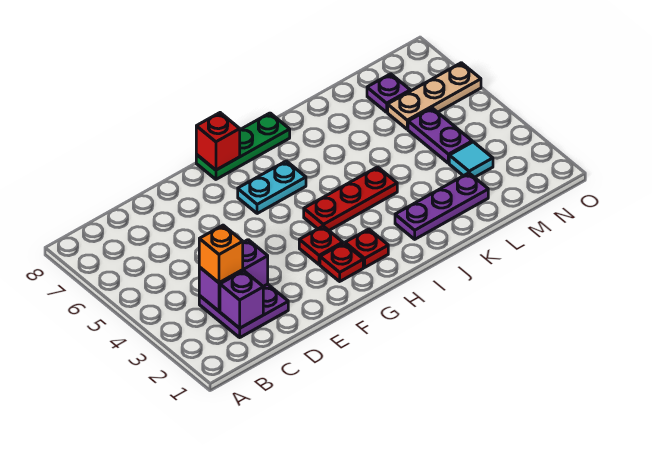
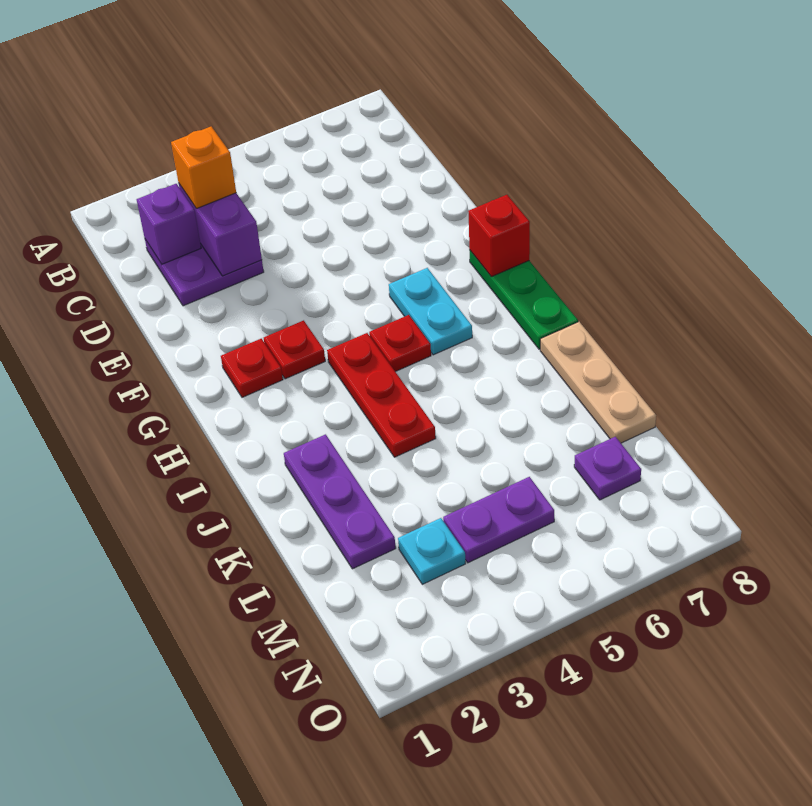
red plate H2 level 1 -> red plate H5 level 1
cyan tile M3 level 1 -> cyan plate M3 level 1
tan plate M6:O6 level 1 -> tan plate J8:L8 level 1

